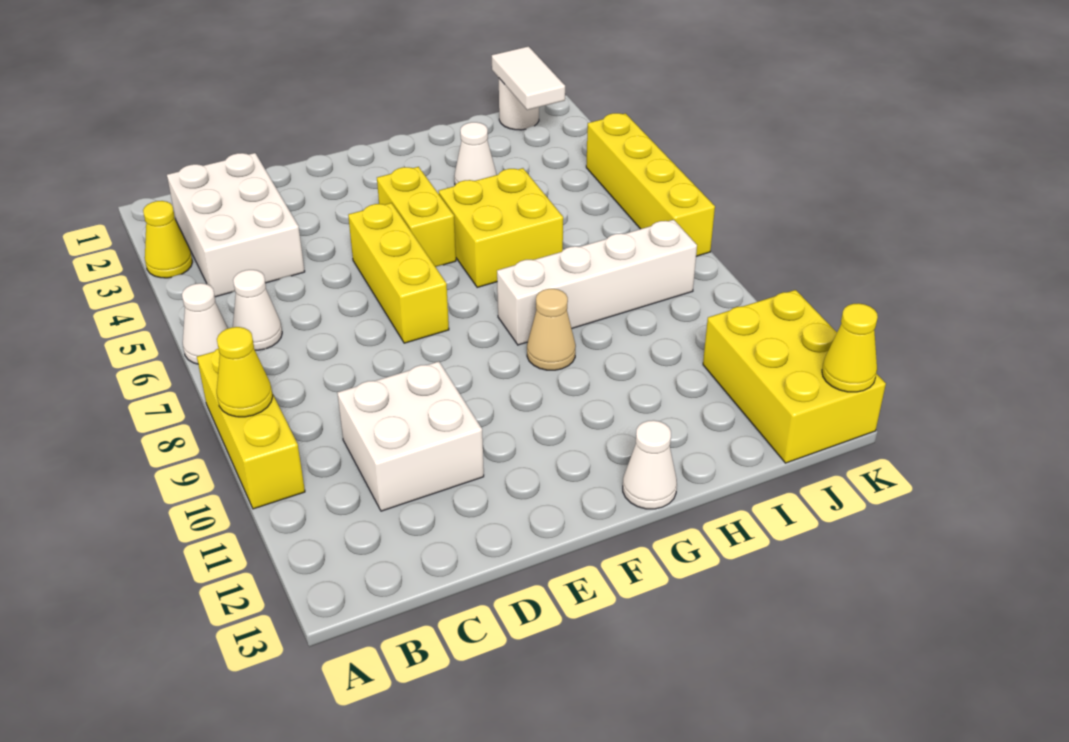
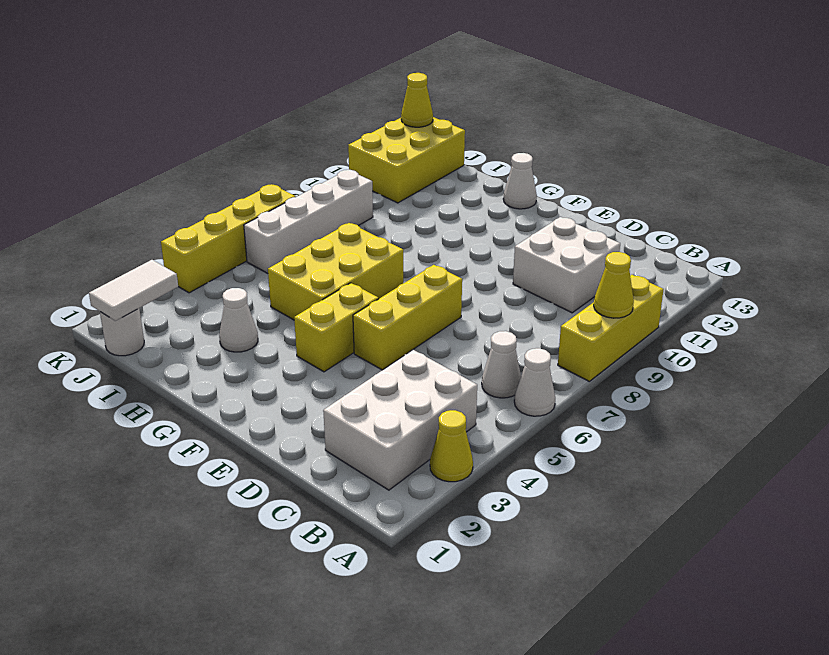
yellow brick G5:H6 level 1 -> yellow brick G5:H7 level 1
white brick G8:J8 level 1 -> white brick J6:J9 level 1
tan cone G9 level 1 -> none

